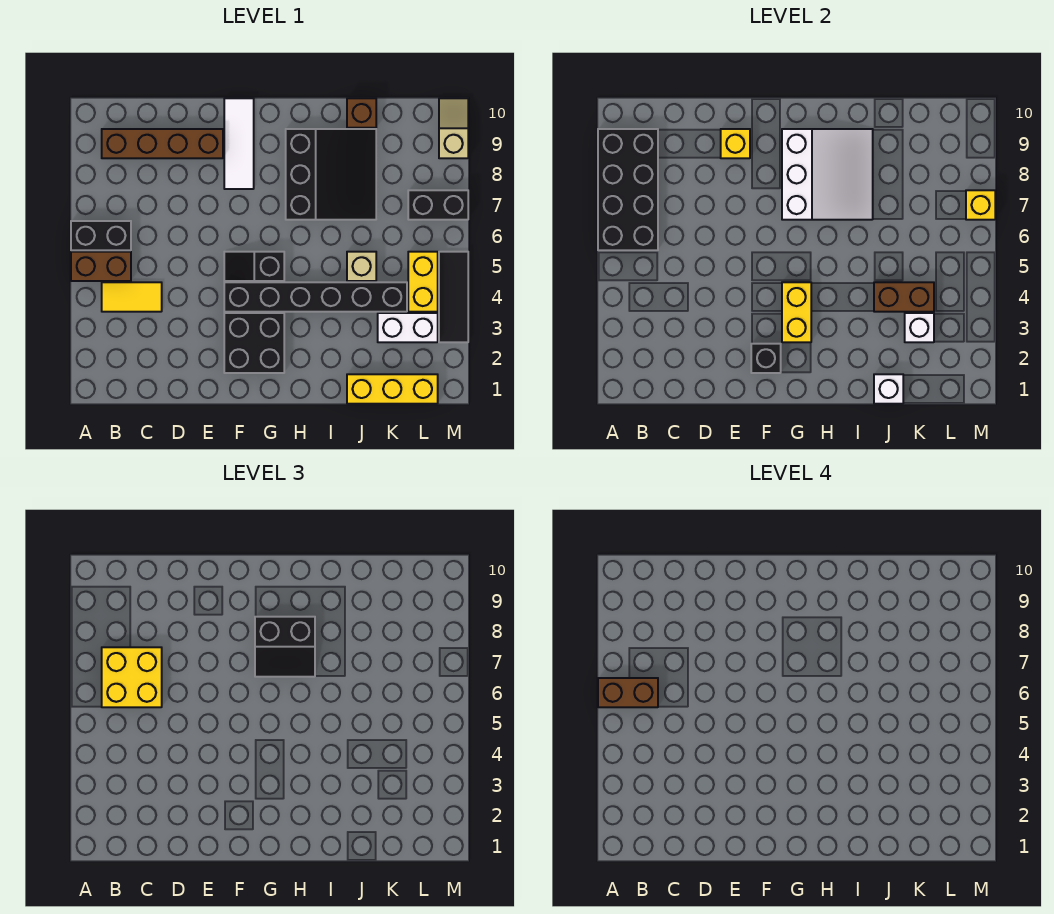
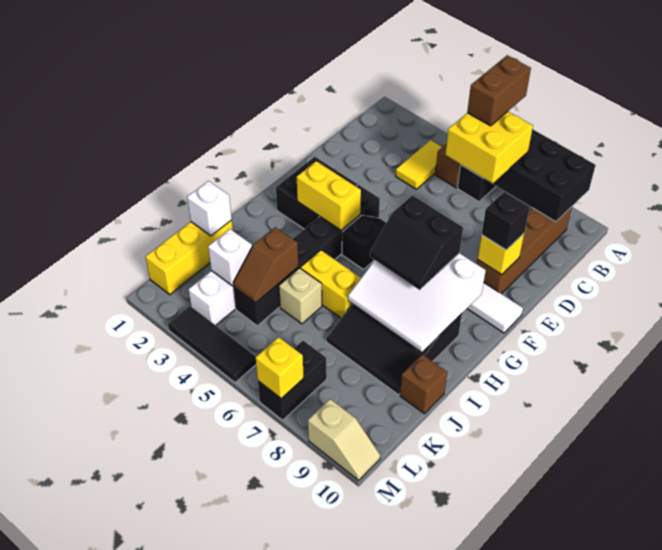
black brick F2 level 2 -> black brick E9 level 3
black slope G7:H8 level 3 top 8 -> black slope G7:H8 level 3 top G
brown brick J4:K4 level 2 -> brown slope J4:K4 level 2 top J
yellow brick L4:L5 level 1 -> yellow brick I5:I6 level 1

